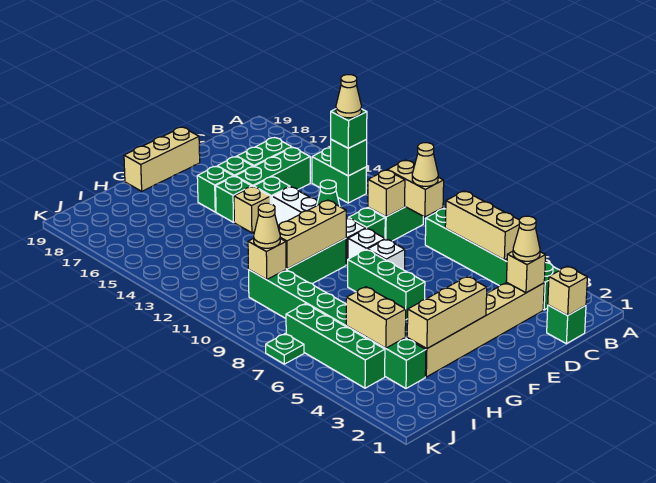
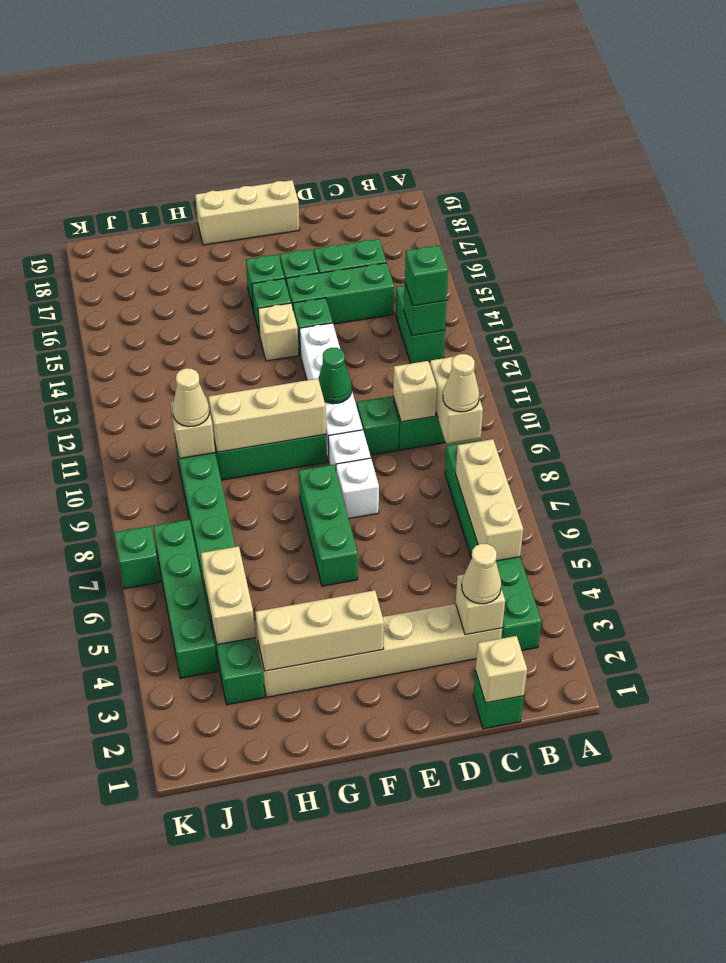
tan cone B13 level 4 -> none
green plate K7 level 1 -> green brick K7 level 1

